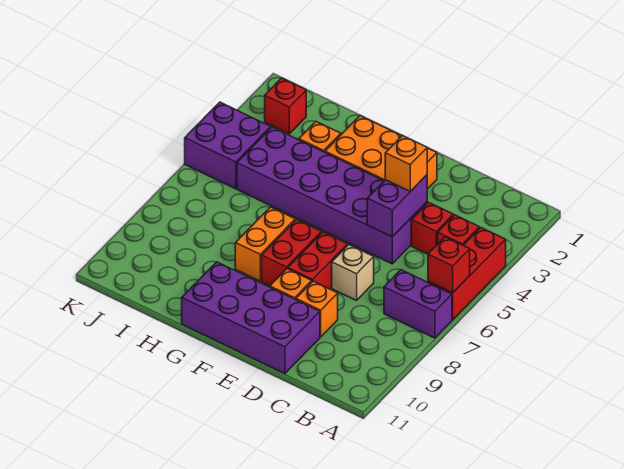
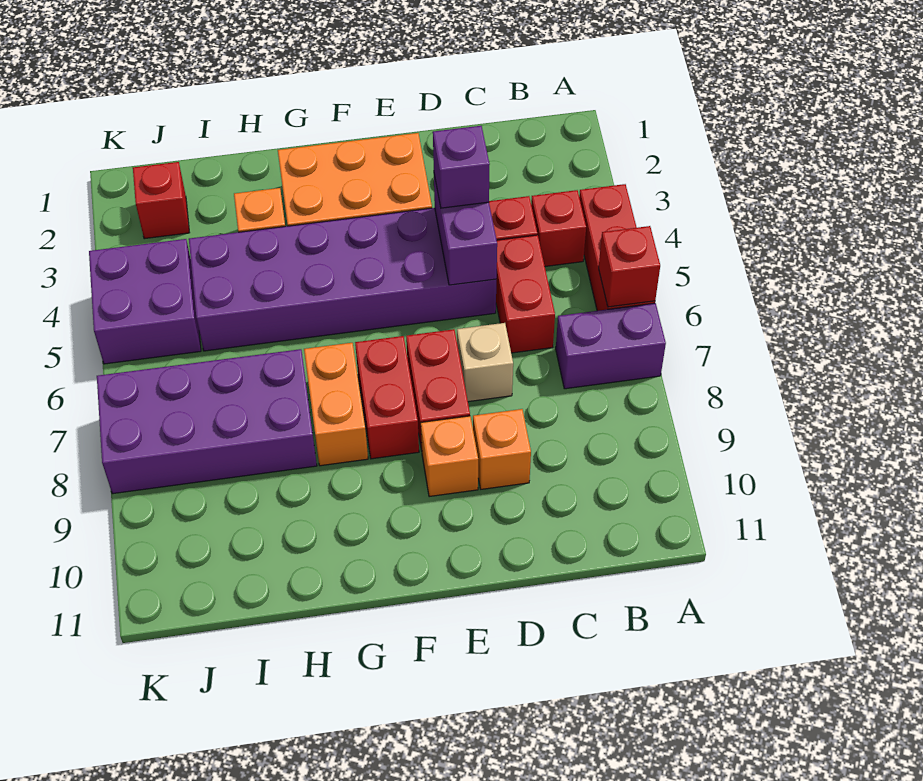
none -> red brick C5:C6 level 1
orange brick D4 level 3 -> purple brick D4 level 3
purple brick D10:G11 level 1 -> purple brick H7:K8 level 1

